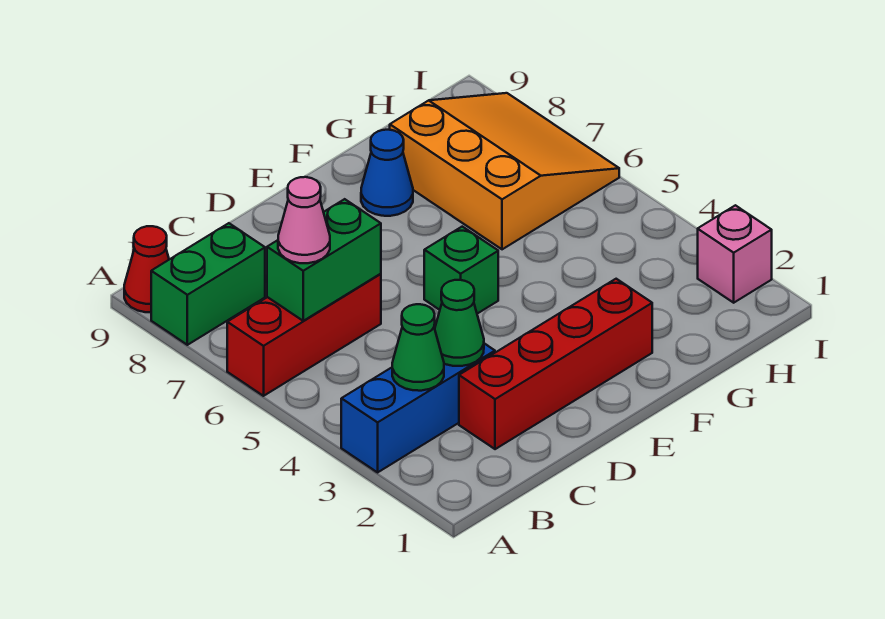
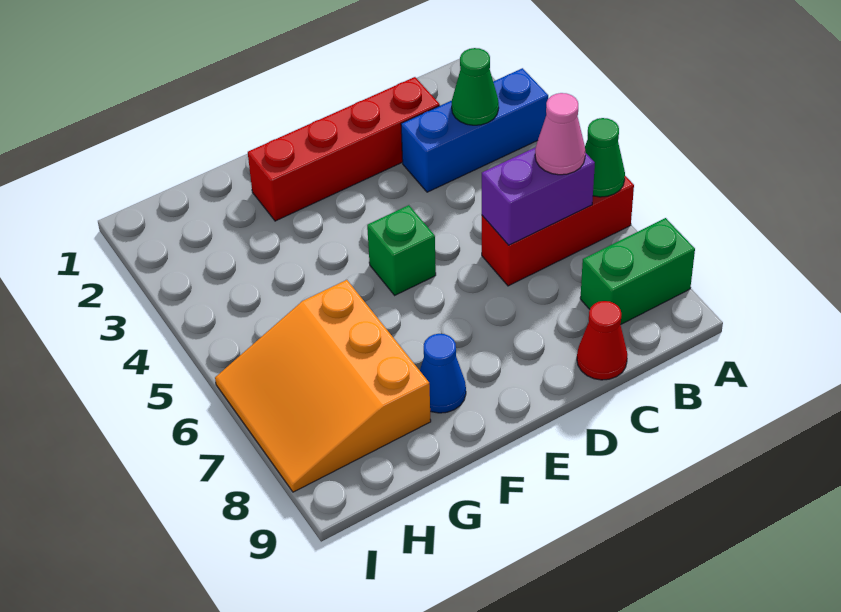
red cone A9 level 1 -> red cone C9 level 1
green brick B6:C6 level 2 -> purple brick B6:C6 level 2
green cone C3 level 2 -> green cone A6 level 2
pink brick I2 level 1 -> none

